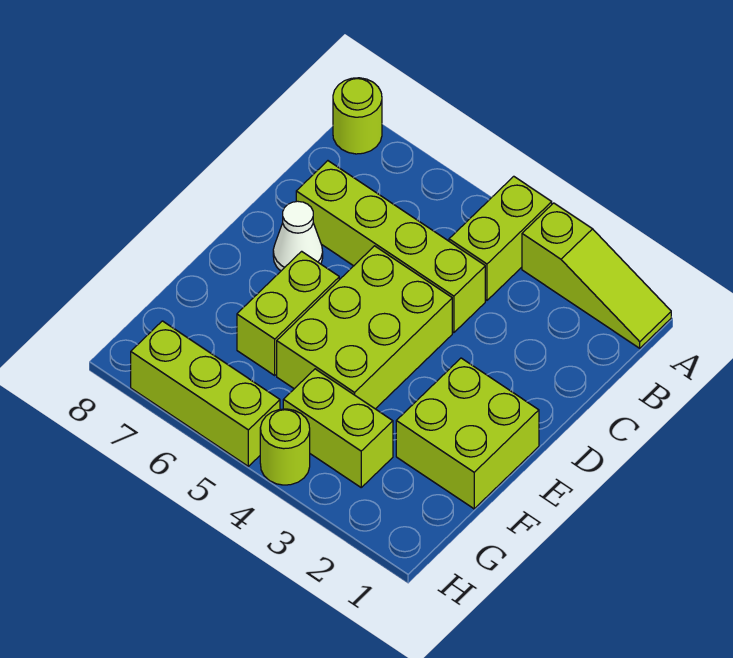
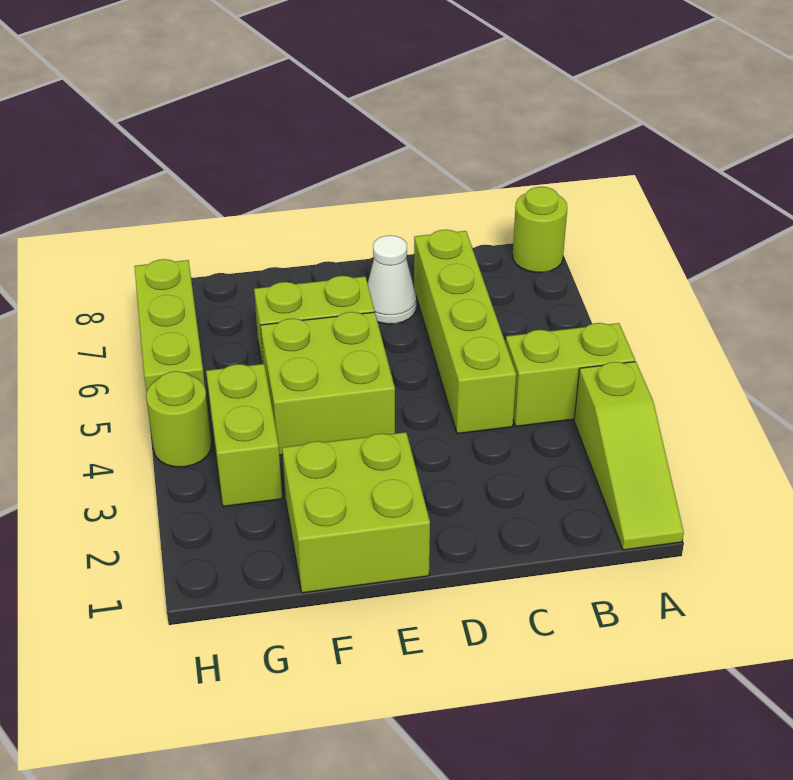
lime brick D4:F5 level 1 -> lime brick E4:F5 level 1

